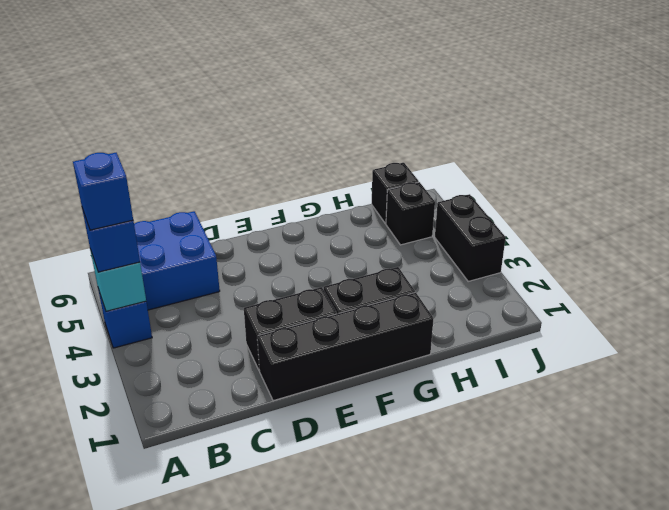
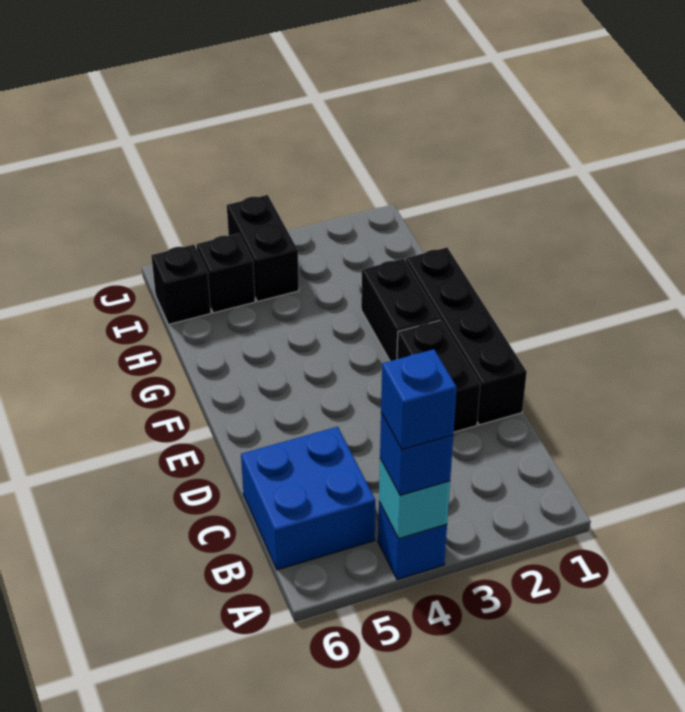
black brick J3:J4 level 1 -> black brick I4:J4 level 1

